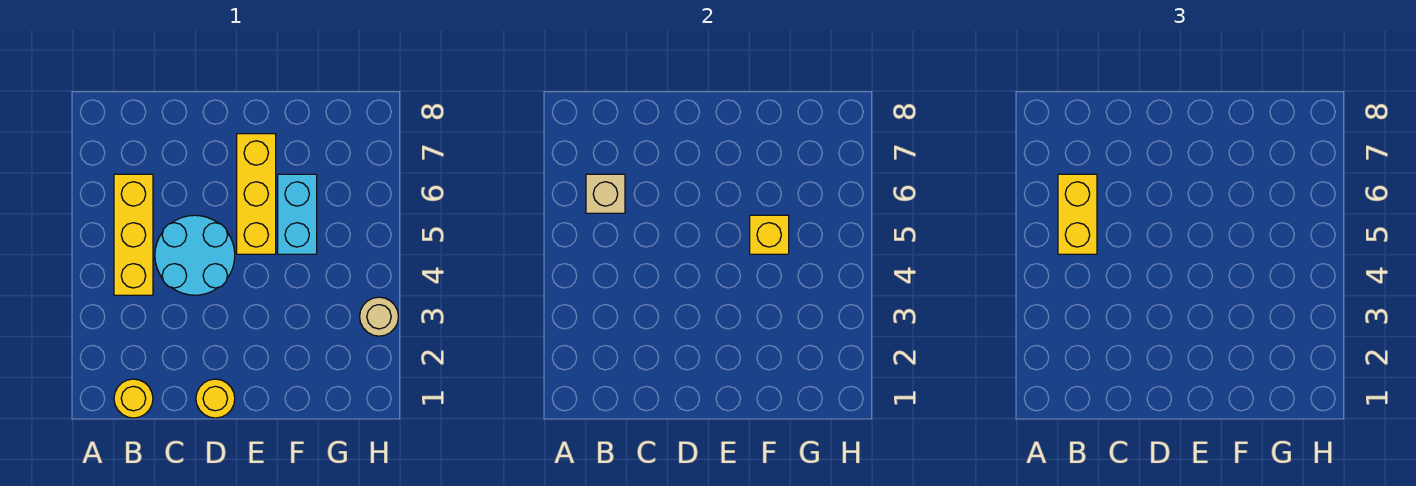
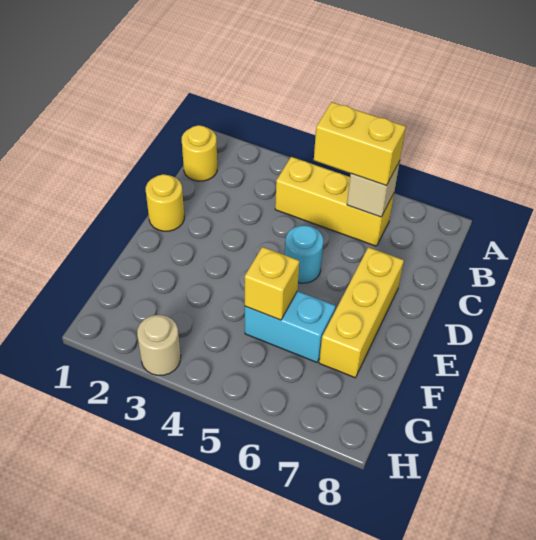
cyan round brick C4:D5 level 1 -> cyan round brick D5 level 1
yellow brick E5:E7 level 1 -> yellow brick D7:F7 level 1

